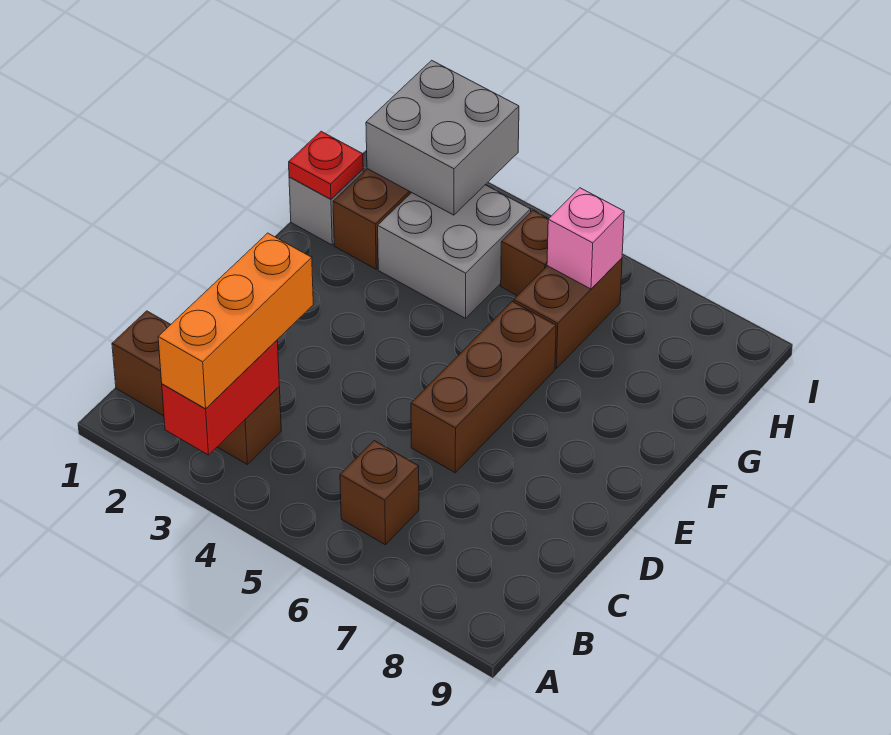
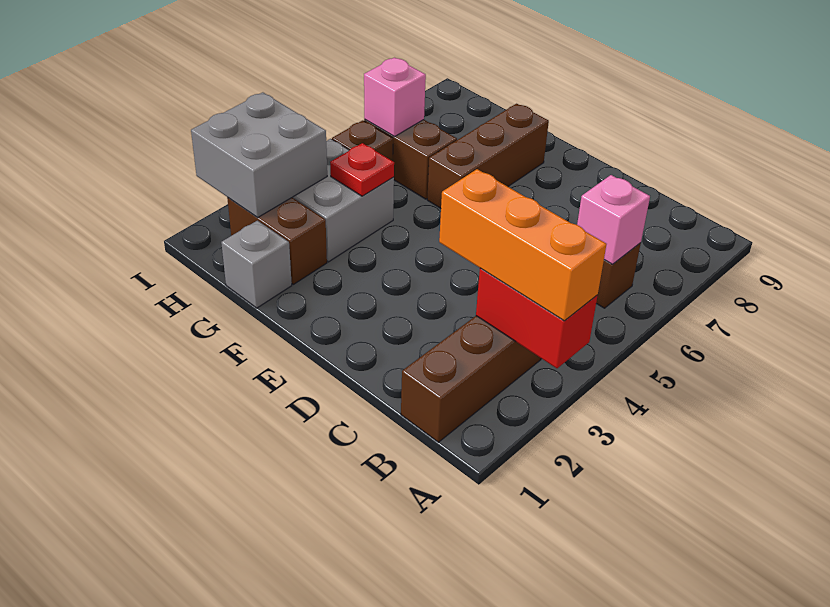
none -> pink brick B6 level 2
brown brick D6:F6 level 1 -> brown brick F6:F8 level 1
red plate G1 level 2 -> red plate G4 level 2

